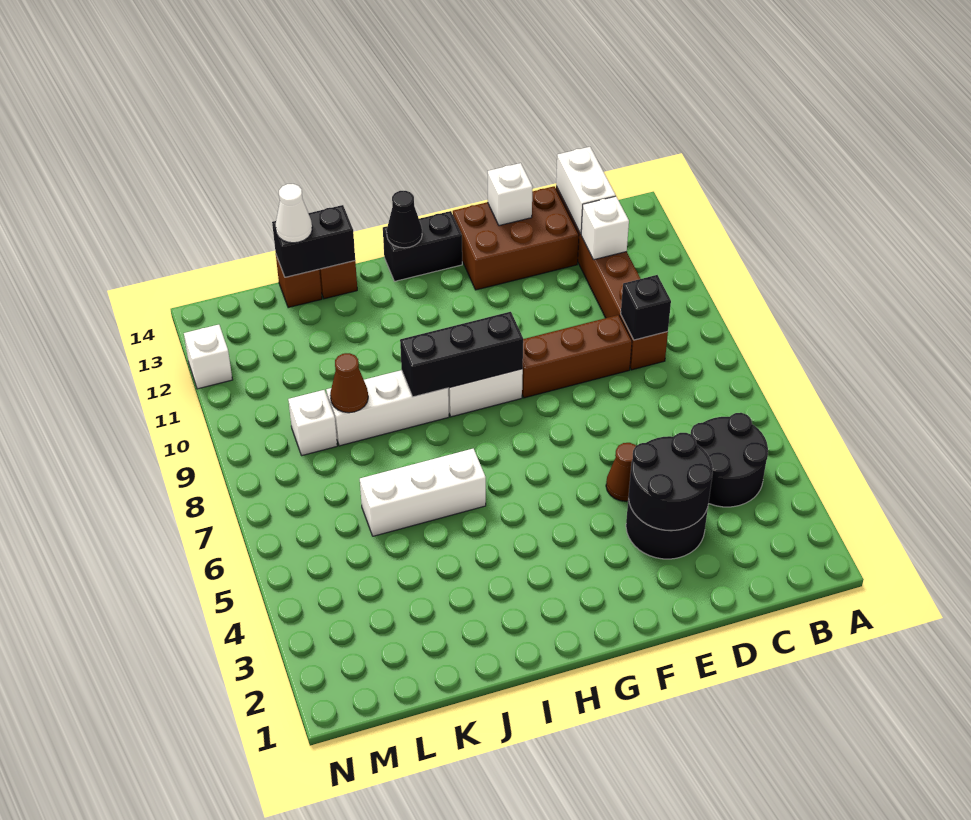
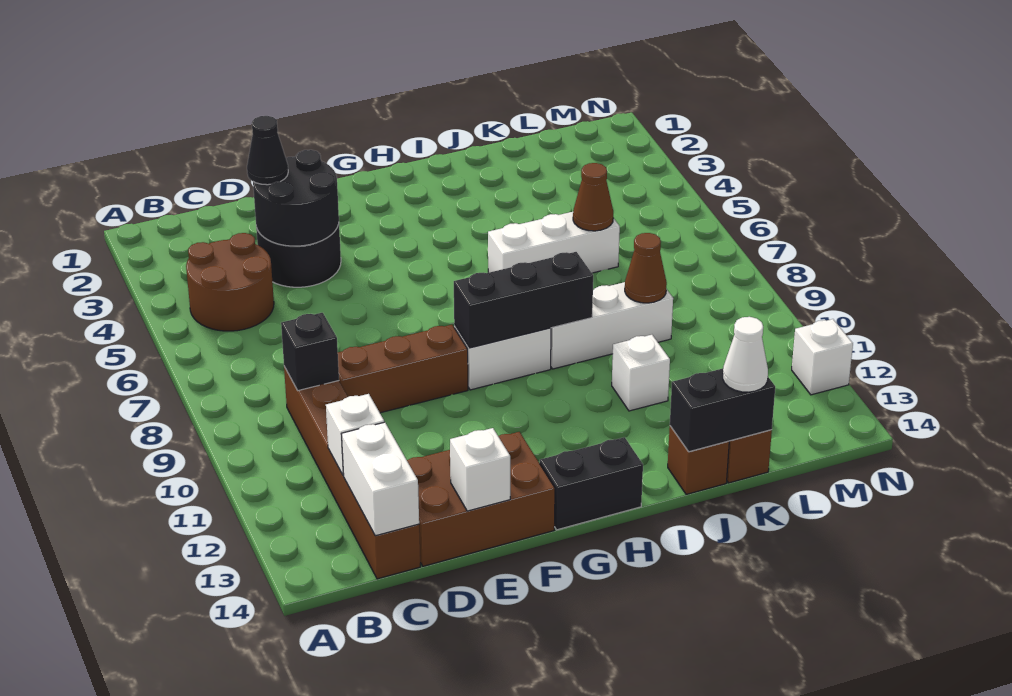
black round brick B4:C5 level 1 -> brown round brick B4:C5 level 1
brown cone E5 level 1 -> brown cone K6 level 2
black cone H14 level 2 -> black cone D3 level 3
white brick L9 level 1 -> white brick J11 level 1

